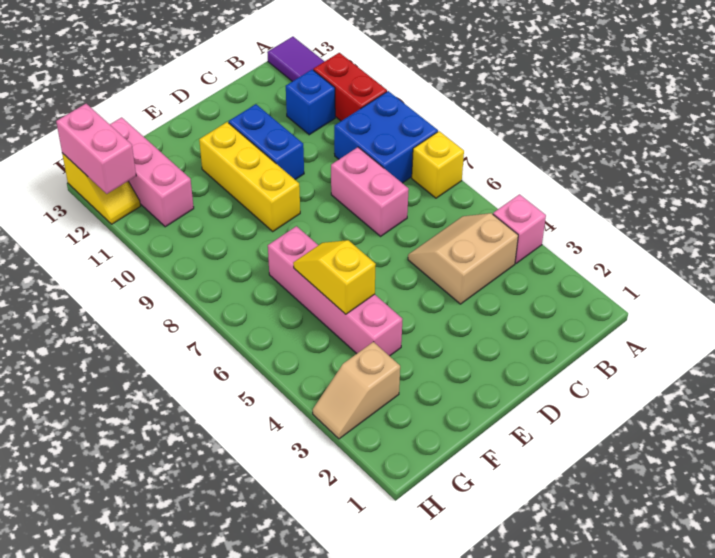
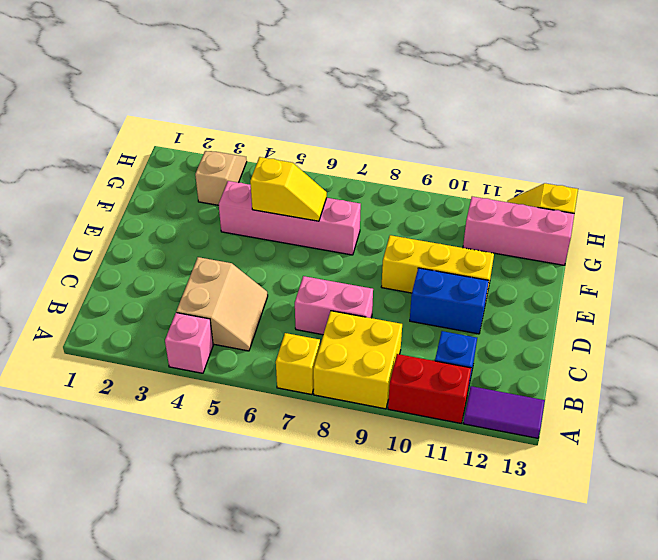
blue brick A8:B9 level 1 -> yellow brick A8:B9 level 1
pink brick H12:H13 level 2 -> none

